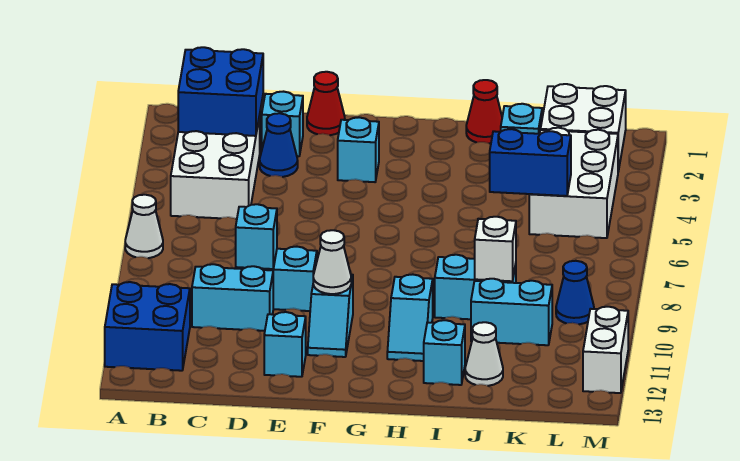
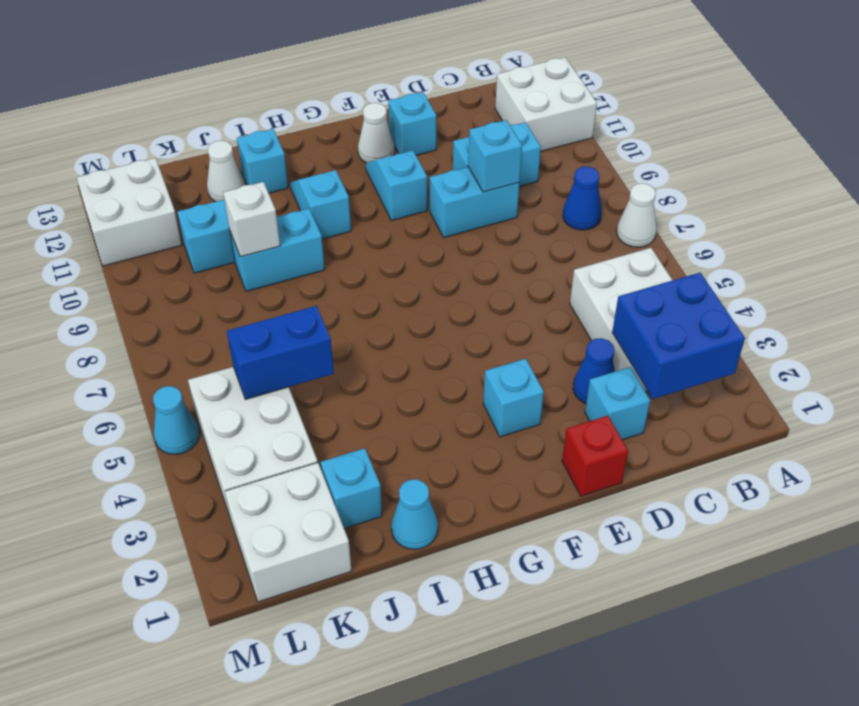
blue brick A11:B12 level 1 -> white brick A11:B12 level 1
red cone E1 level 1 -> red brick E1 level 1
white cone F10 level 2 -> white cone F12 level 1
red cone I1 level 1 -> cyan cone I1 level 1
blue cone L9 level 1 -> blue cone B8 level 1
none -> cyan cone M5 level 1
white brick M11:M12 level 1 -> white brick L11:M12 level 1

